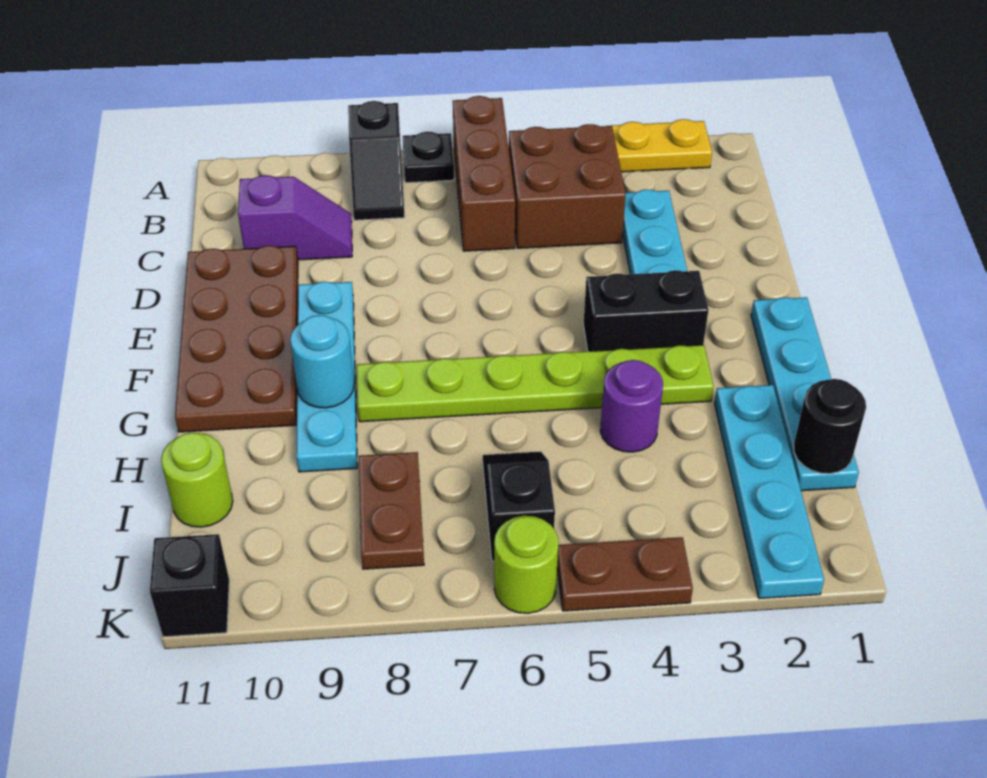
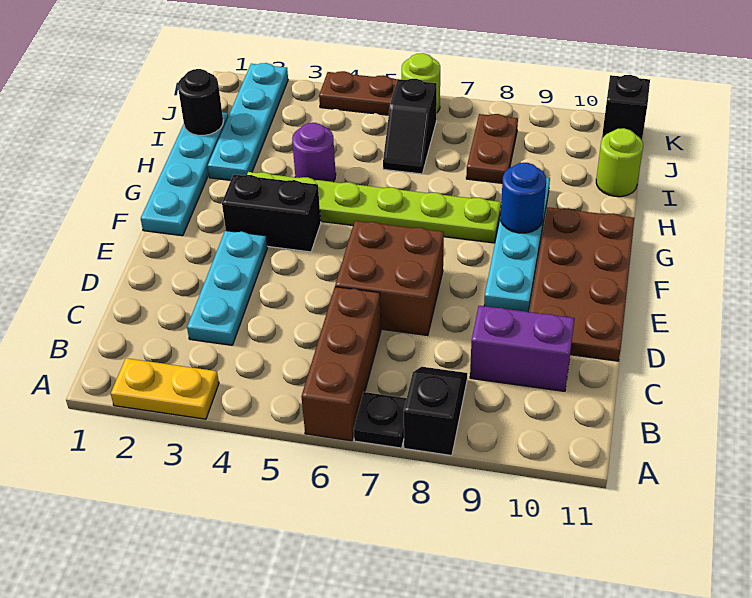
brown brick B4:C5 level 1 -> brown brick D6:E7 level 1
purple slope C9:C10 level 1 top 10 -> purple brick C9:C10 level 1
cyan round brick G9 level 2 -> blue round brick G9 level 2

